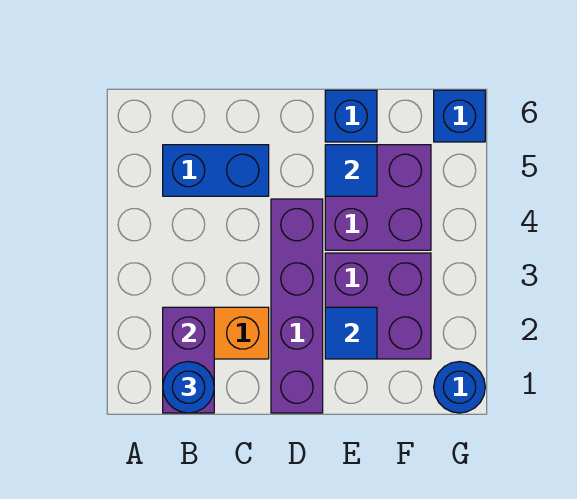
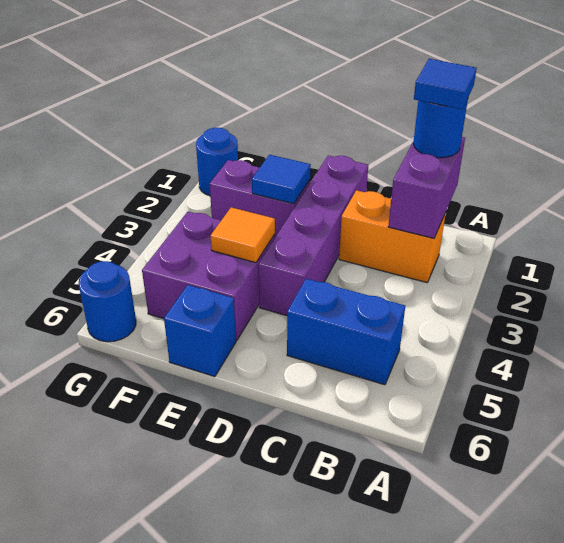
purple brick E2:F3 level 1 -> purple brick E2:F2 level 1
none -> orange tile E4 level 2
blue tile E5 level 2 -> blue tile B1 level 4
blue brick G6 level 1 -> blue round brick G6 level 1

